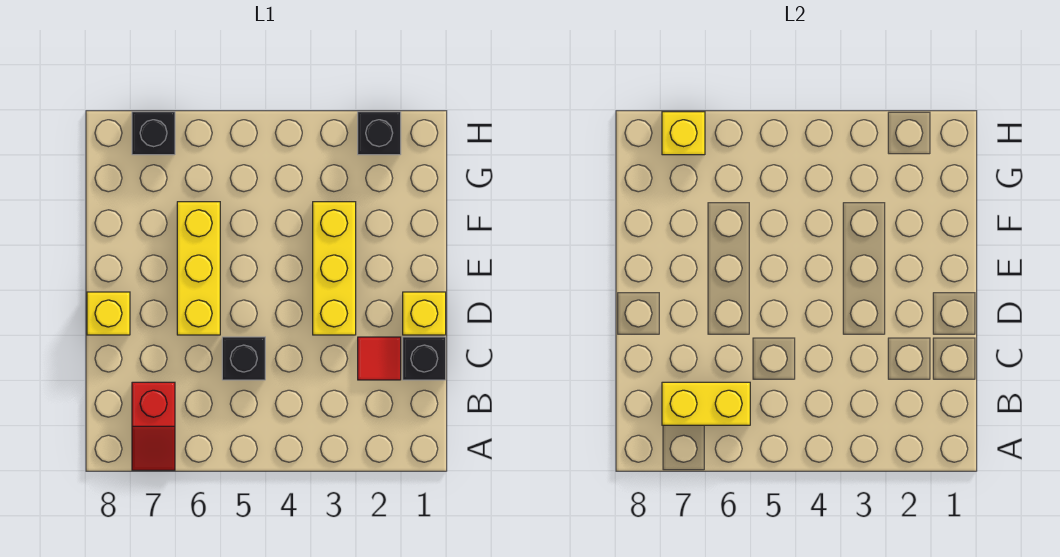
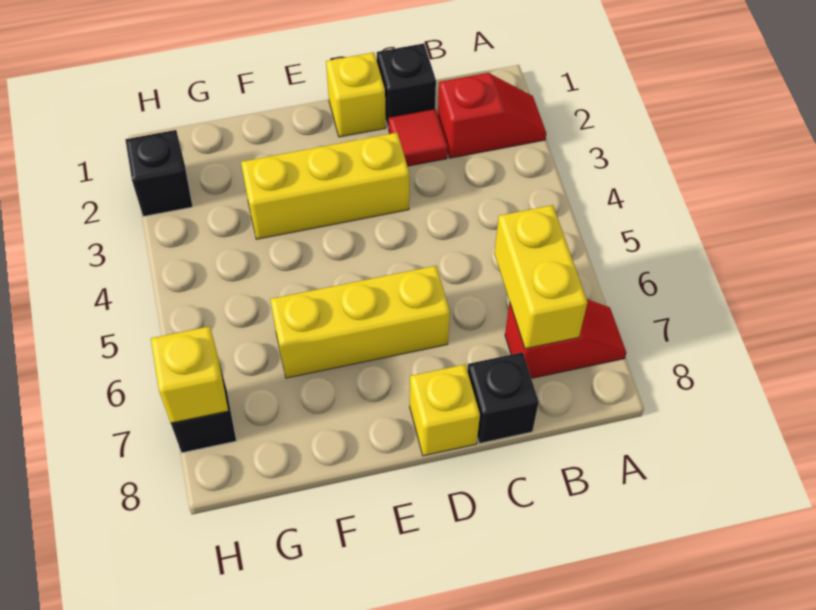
none -> red slope A2:B2 level 1 top B
black brick C5 level 1 -> black brick C8 level 1

